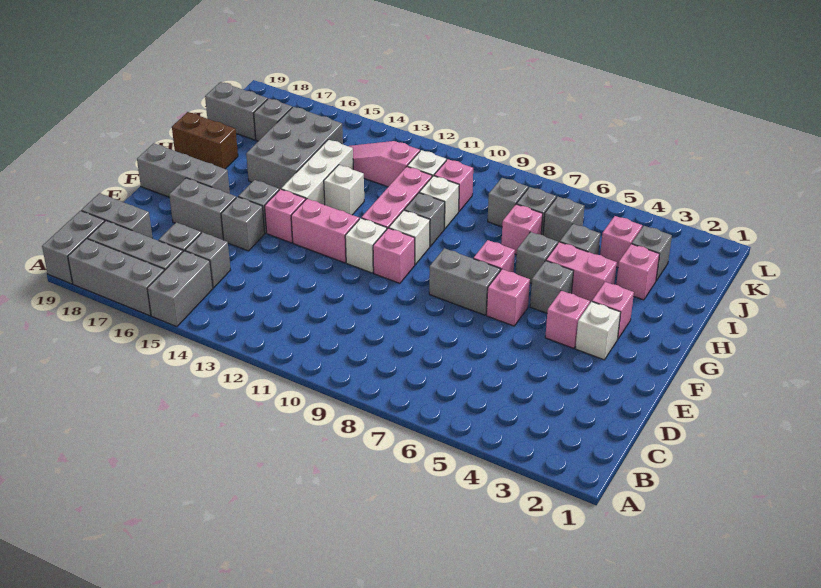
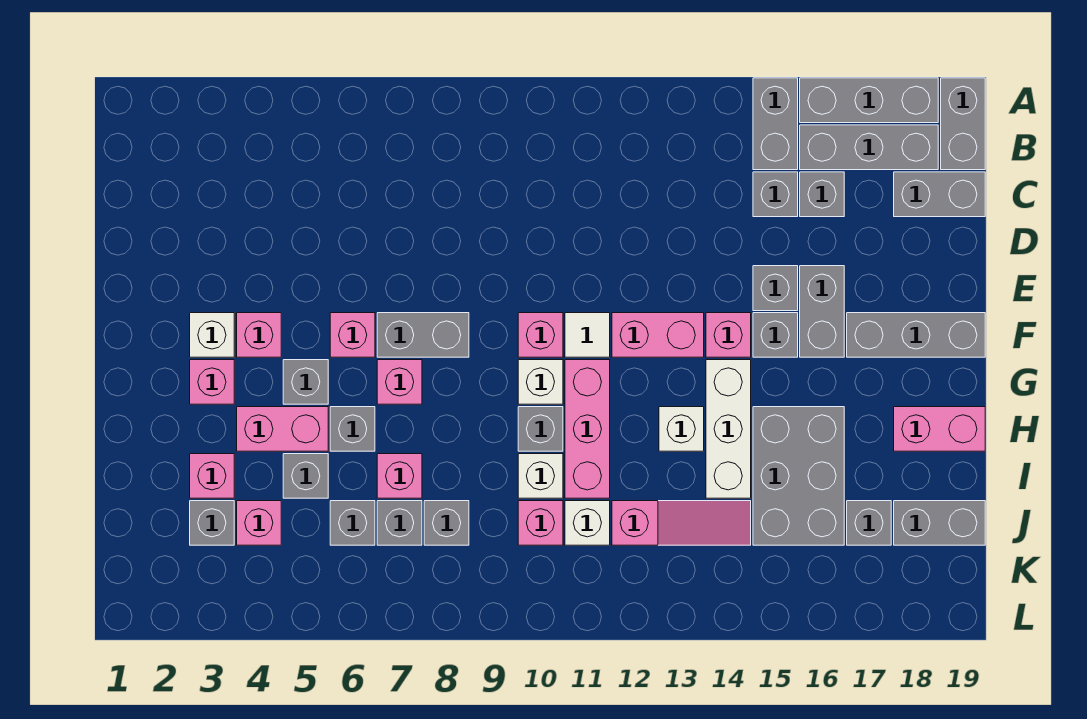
grey brick E16:E17 level 1 -> grey brick E16:F16 level 1
white brick F11 level 1 -> white tile F11 level 1
brown brick H18:H19 level 1 -> pink brick H18:H19 level 1

